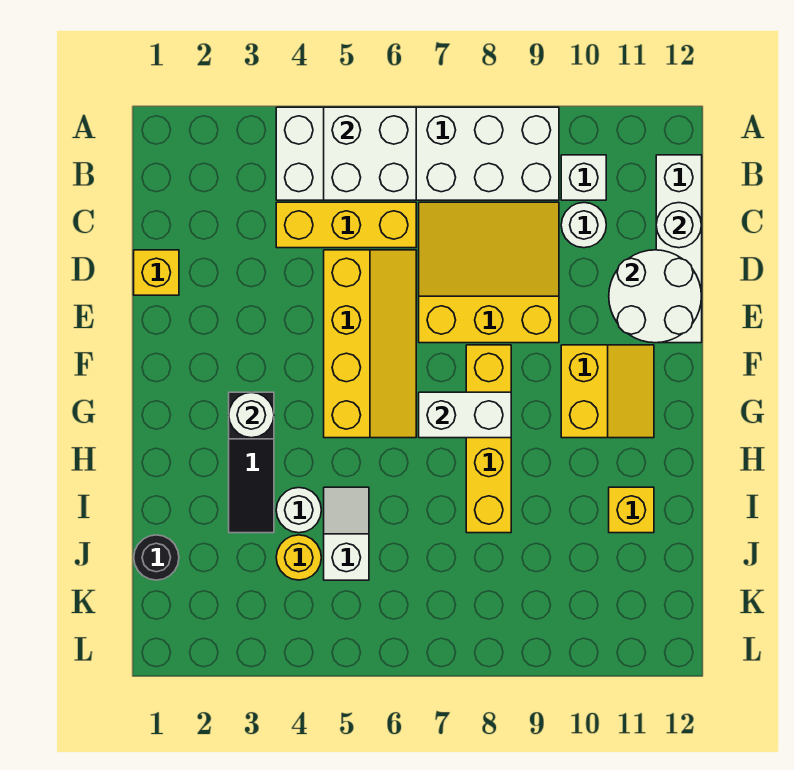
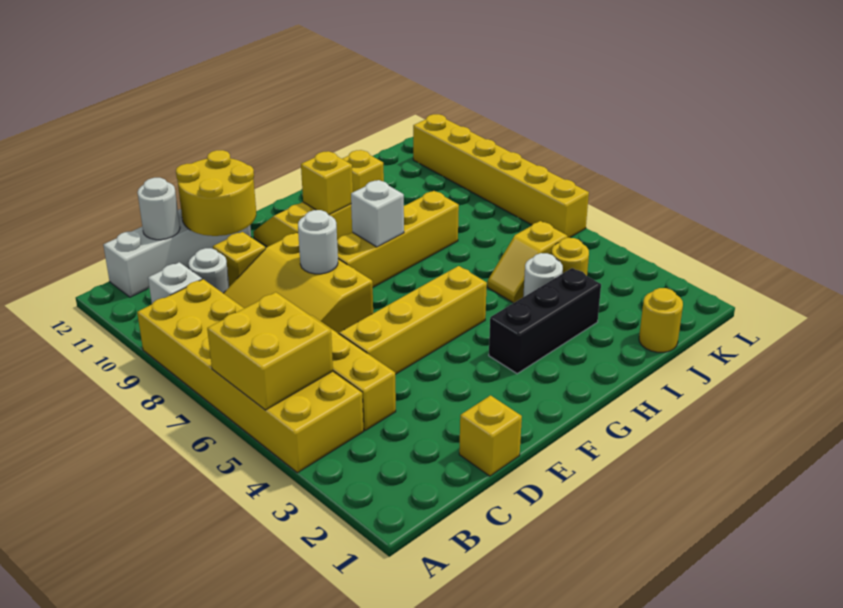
white brick A4:B9 level 1 -> yellow brick A4:B9 level 1
white brick A5:B6 level 2 -> yellow brick A5:B6 level 2
none -> yellow brick D10 level 1
white round brick D11:E12 level 2 -> yellow round brick D11:E12 level 2
black slope G3:I3 level 1 top G -> black brick G3:I3 level 1
white round brick G3 level 2 -> white round brick E8 level 2
white brick G7:G8 level 2 -> white brick G8 level 2
none -> yellow brick G10 level 2
white slope I5:J5 level 1 top J -> yellow slope I5:J5 level 1 top J
black round brick J1 level 1 -> yellow round brick J1 level 1
none -> yellow brick L6:L11 level 1

